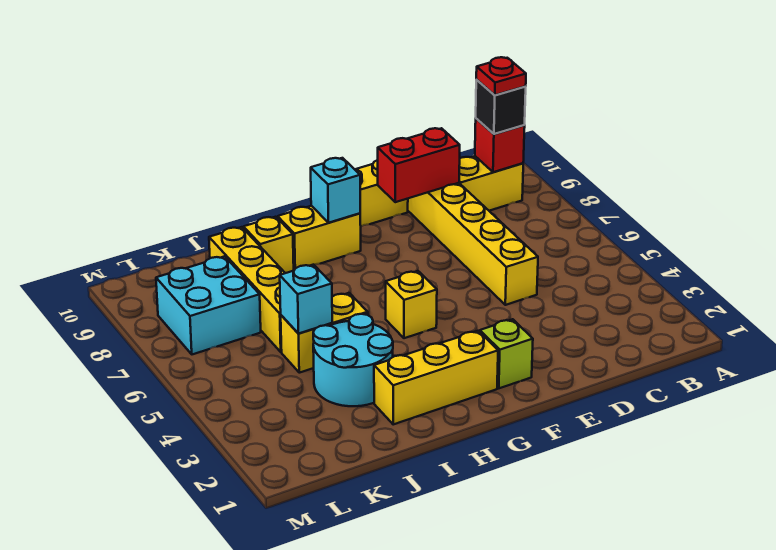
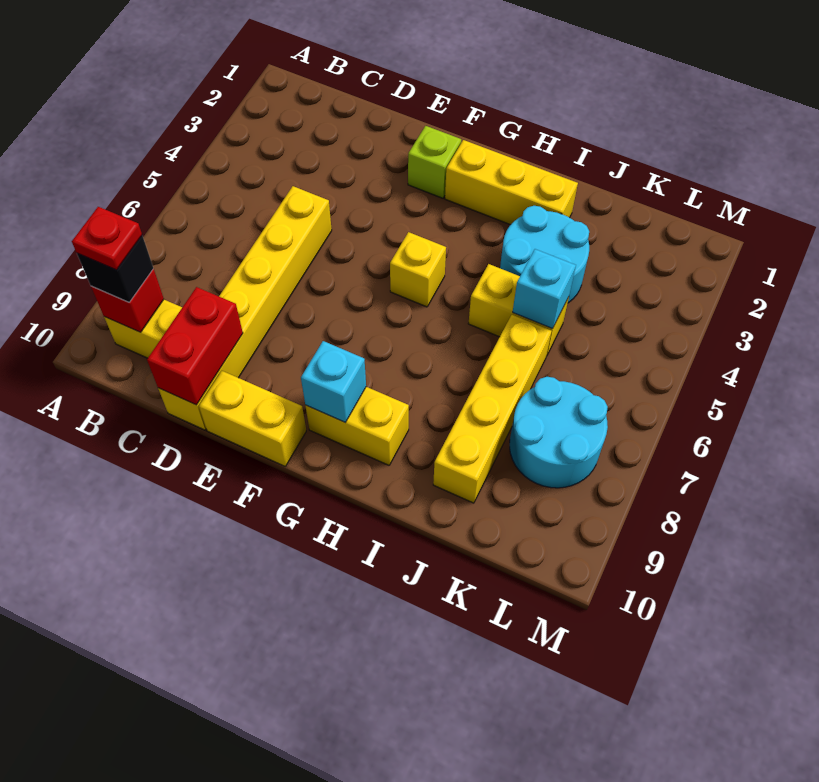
red brick D9:E9 level 2 -> red brick D9:D10 level 2
yellow brick I9 level 1 -> none
cyan brick K7:L8 level 1 -> cyan round brick K7:L8 level 1

